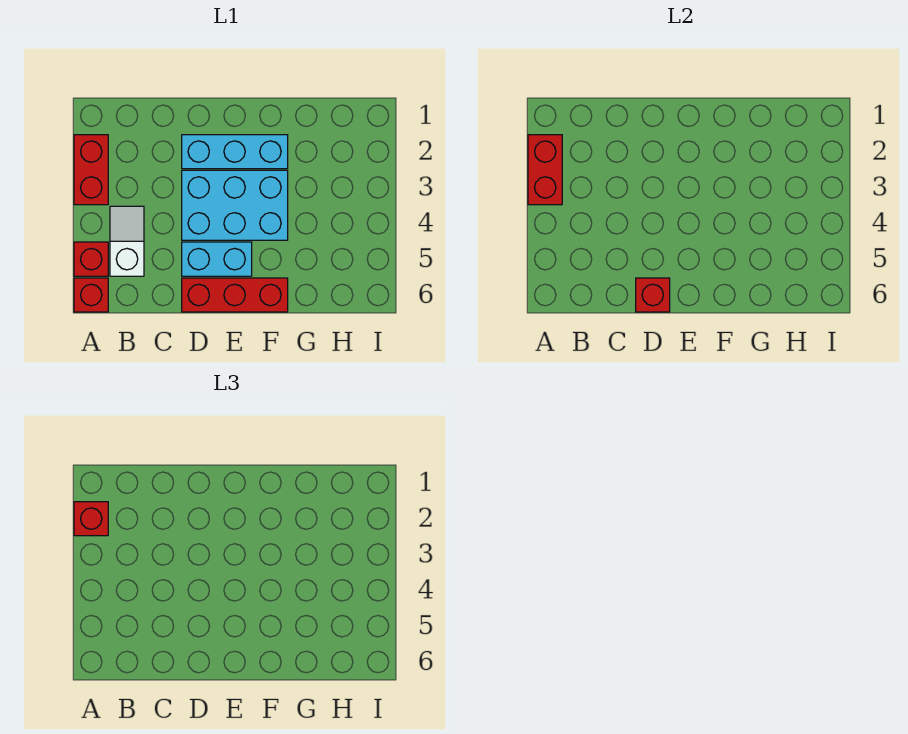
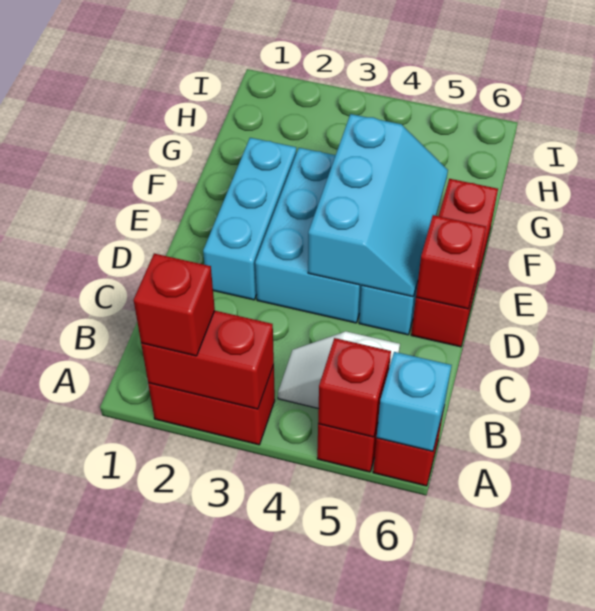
none -> red brick A5 level 2
none -> cyan brick A6 level 2
none -> cyan slope D4:F5 level 2 top 4

